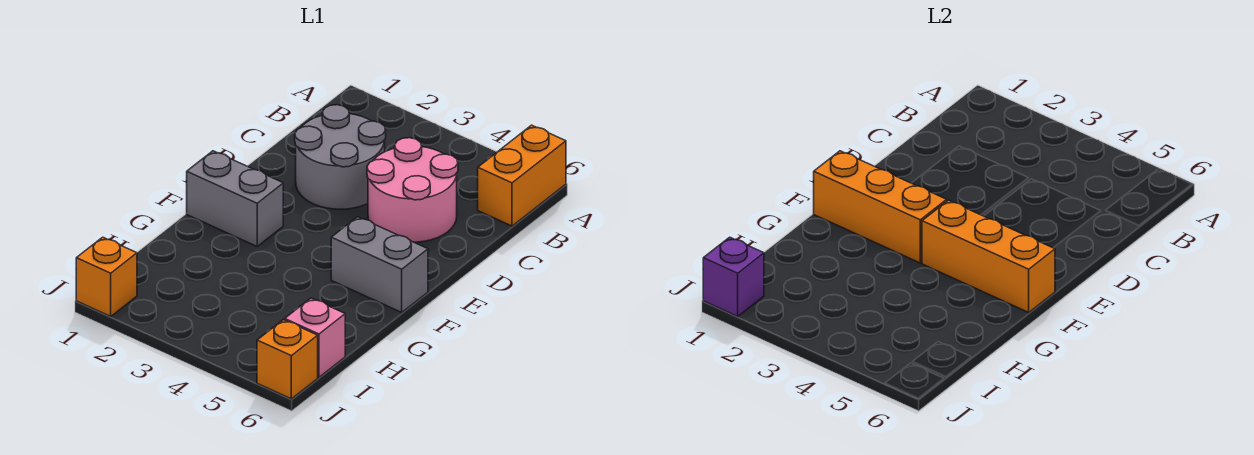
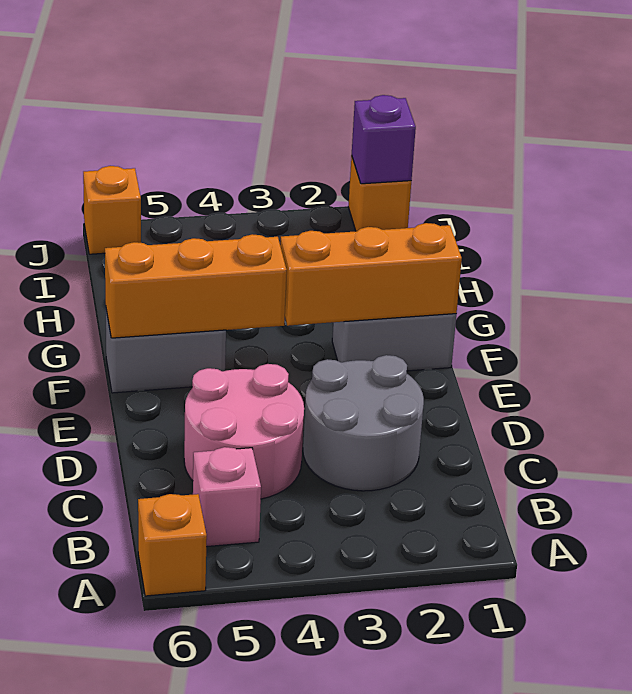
orange brick A6:B6 level 1 -> orange brick A6 level 1
pink brick I6 level 1 -> pink brick B5 level 1

